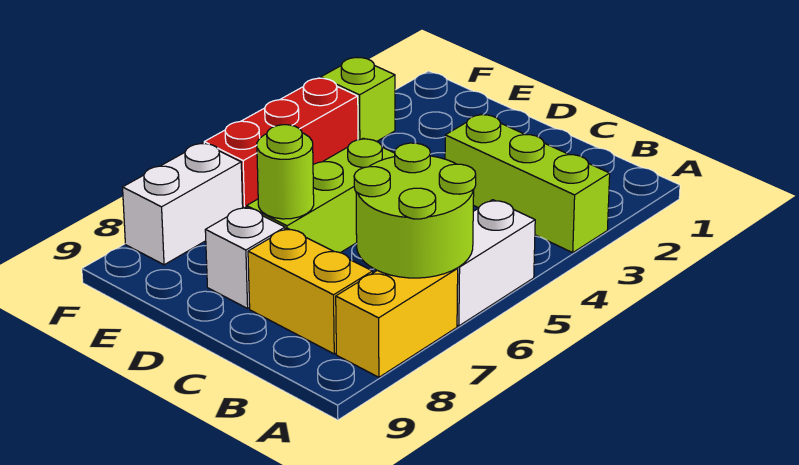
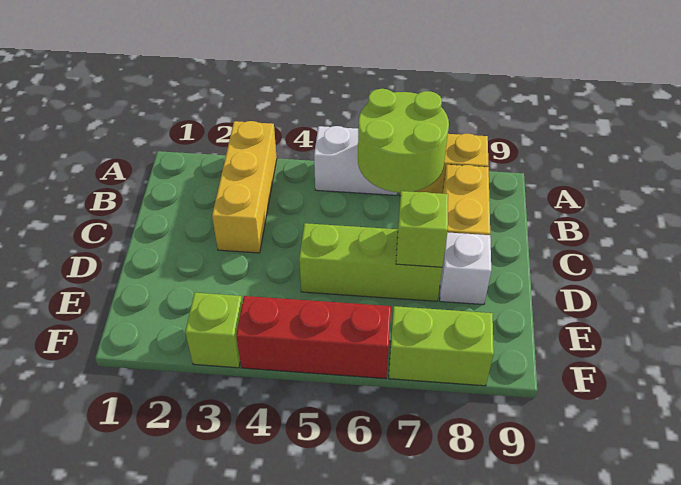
lime brick A3:C3 level 1 -> yellow brick A3:C3 level 1
lime round brick D7 level 2 -> lime brick D7 level 2
white brick F7:F8 level 1 -> lime brick F7:F8 level 1

